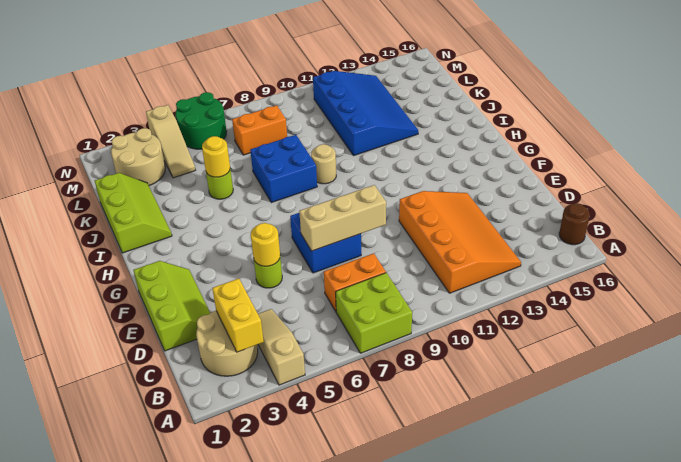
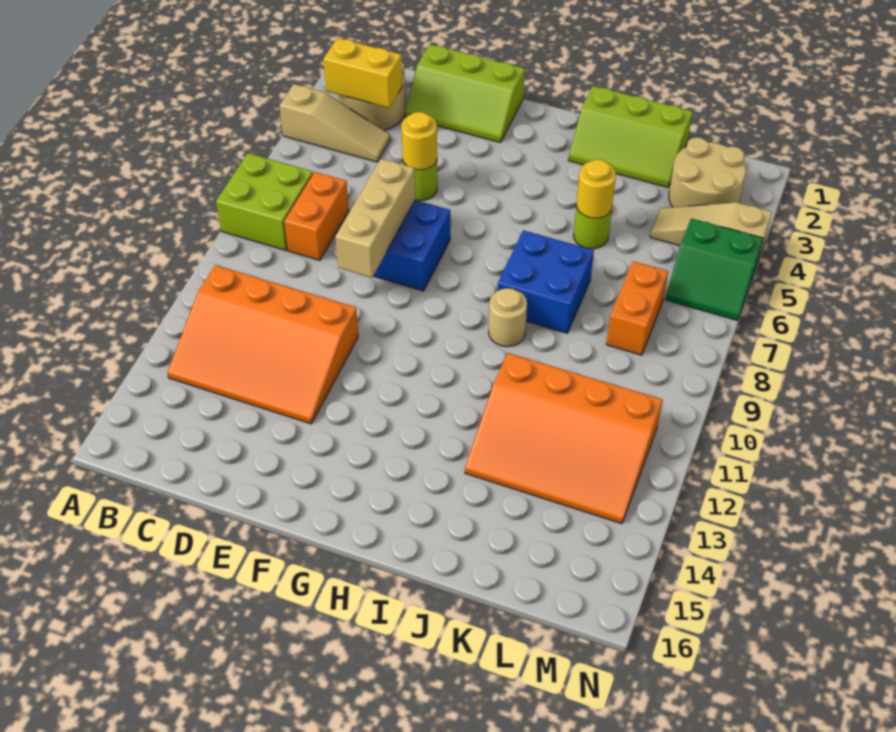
brown round brick B16 level 1 -> none
blue slope J11:M13 level 1 top 11 -> orange slope J11:M13 level 1 top 11
green round brick M5:N6 level 1 -> green slope M5:N6 level 1 top 5

